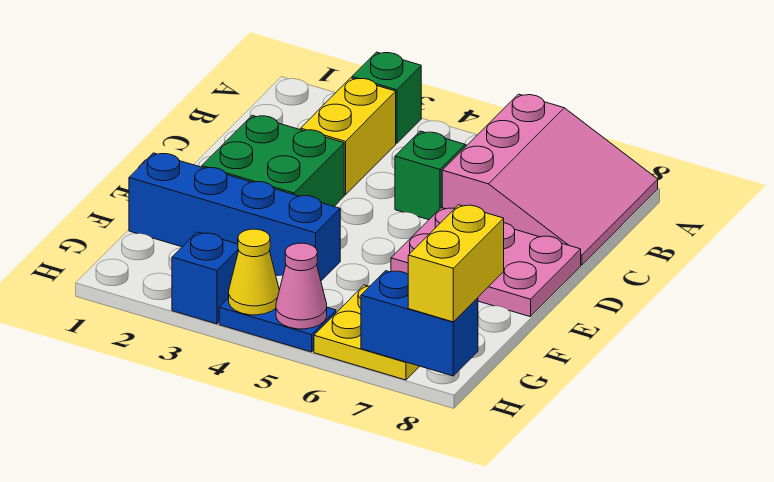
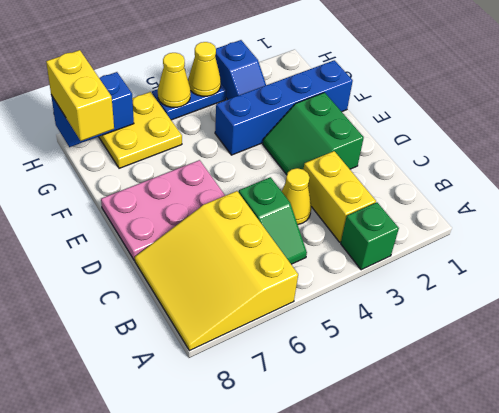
pink slope A6:C8 level 1 top 6 -> yellow slope A6:C8 level 1 top 6
none -> yellow cone C4 level 1
green brick D2:E3 level 1 -> green slope D2:E3 level 1 top 2
pink cone H5 level 2 -> yellow cone H5 level 2

